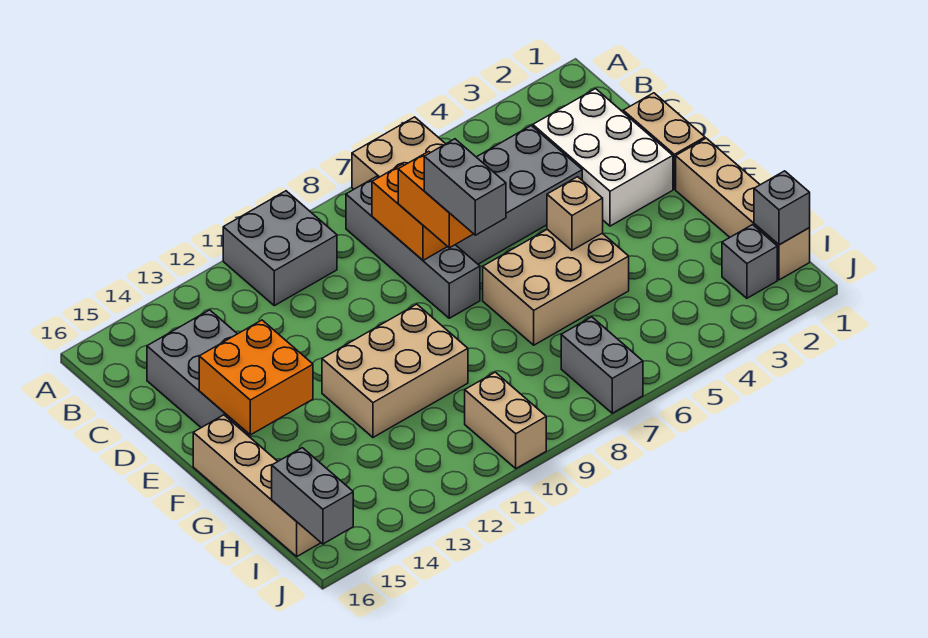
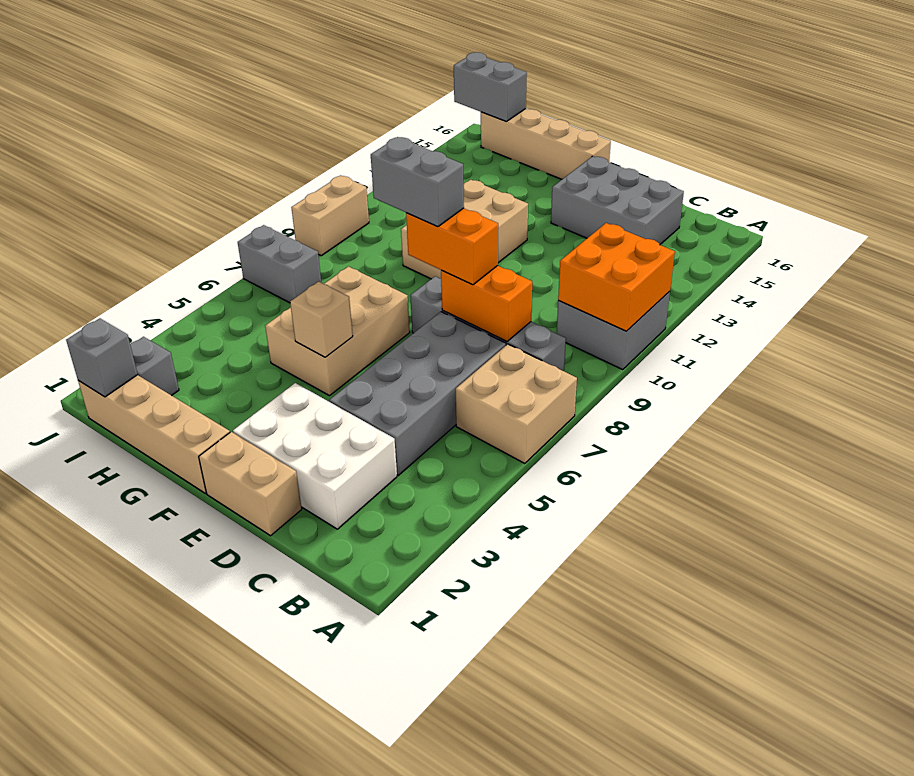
orange brick E14:F15 level 2 -> orange brick A10:B11 level 2
tan brick I10:J10 level 1 -> tan brick J9:J10 level 1

